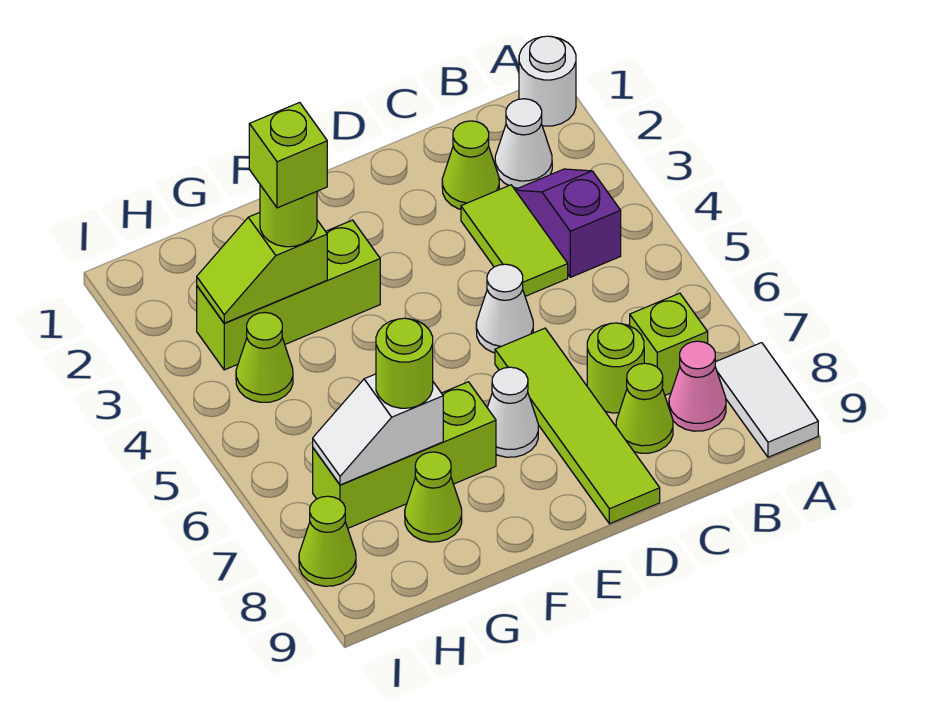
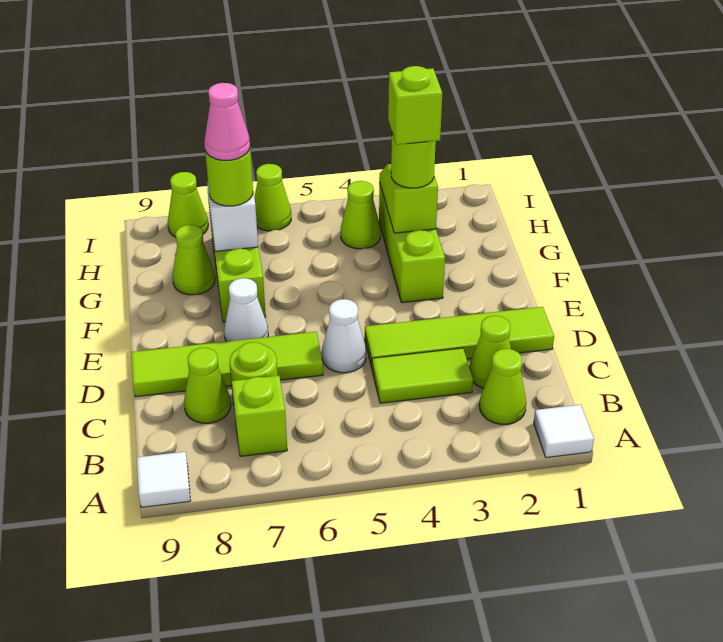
white round brick A1 level 1 -> white tile A1 level 1
white tile A8:A9 level 1 -> white tile A9 level 1
white cone B2 level 1 -> lime cone B2 level 1
purple slope B3:B4 level 1 top 4 -> none
pink cone B8 level 1 -> pink cone G7 level 4
none -> lime tile D1:D4 level 1
none -> lime cone I6 level 1

